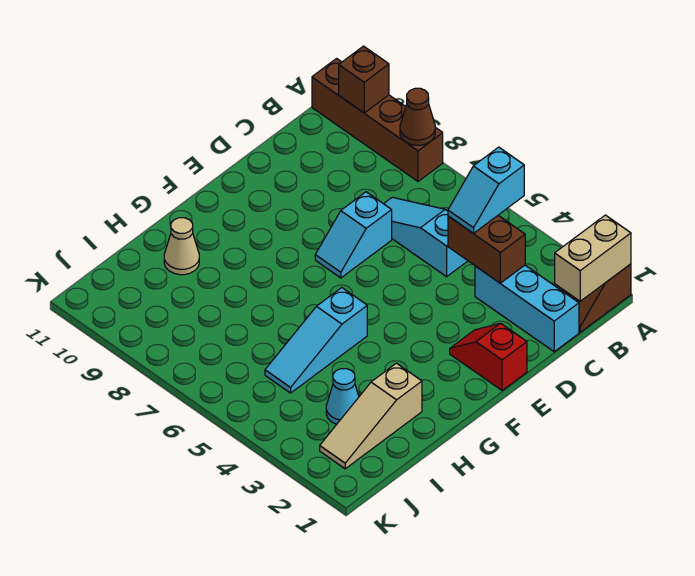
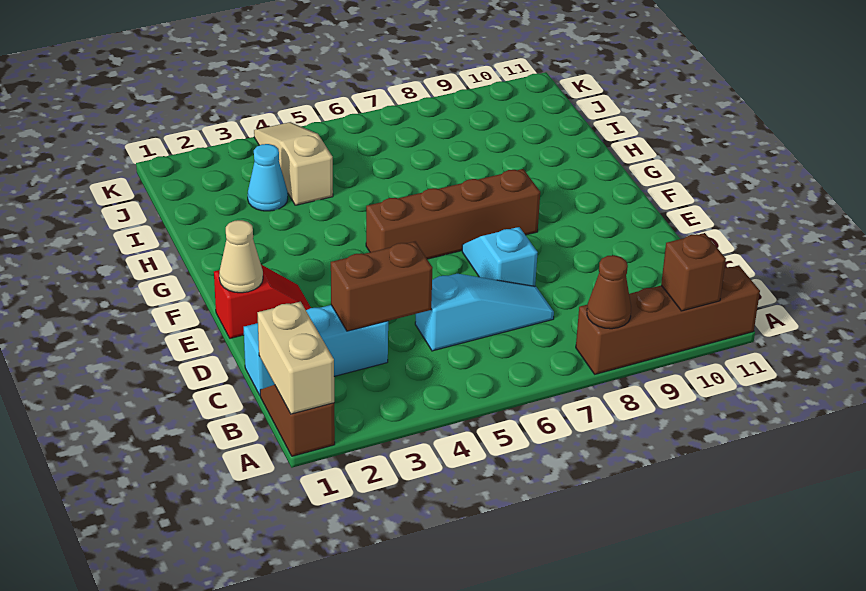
cyan slope B4:C4 level 3 top B -> none
none -> brown brick F5:F8 level 1
cyan slope G5:I5 level 1 top G -> none
tan slope H2:J2 level 1 top H -> tan slope I4:K4 level 1 top I
tan cone H10 level 1 -> tan cone E1 level 2

